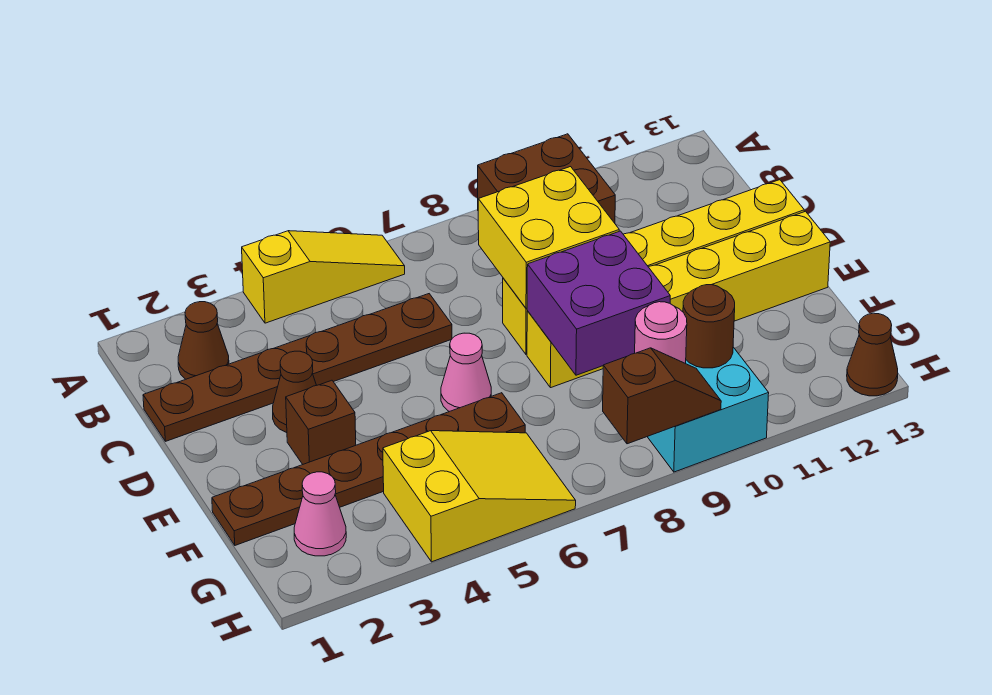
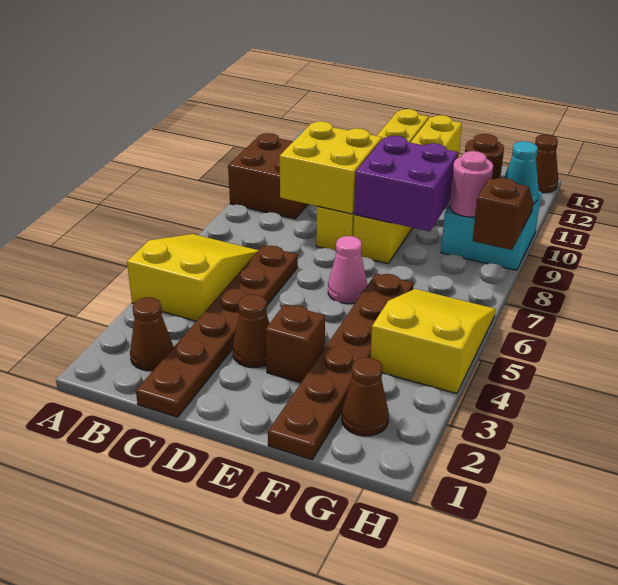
yellow slope A4:A6 level 1 top 4 -> yellow slope A4:B6 level 1 top 4
pink cone G2 level 1 -> brown cone G2 level 1
none -> cyan cone H10 level 2

